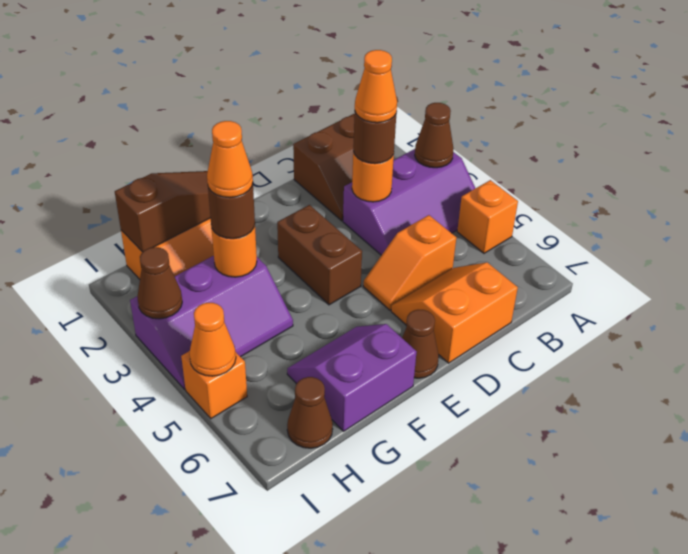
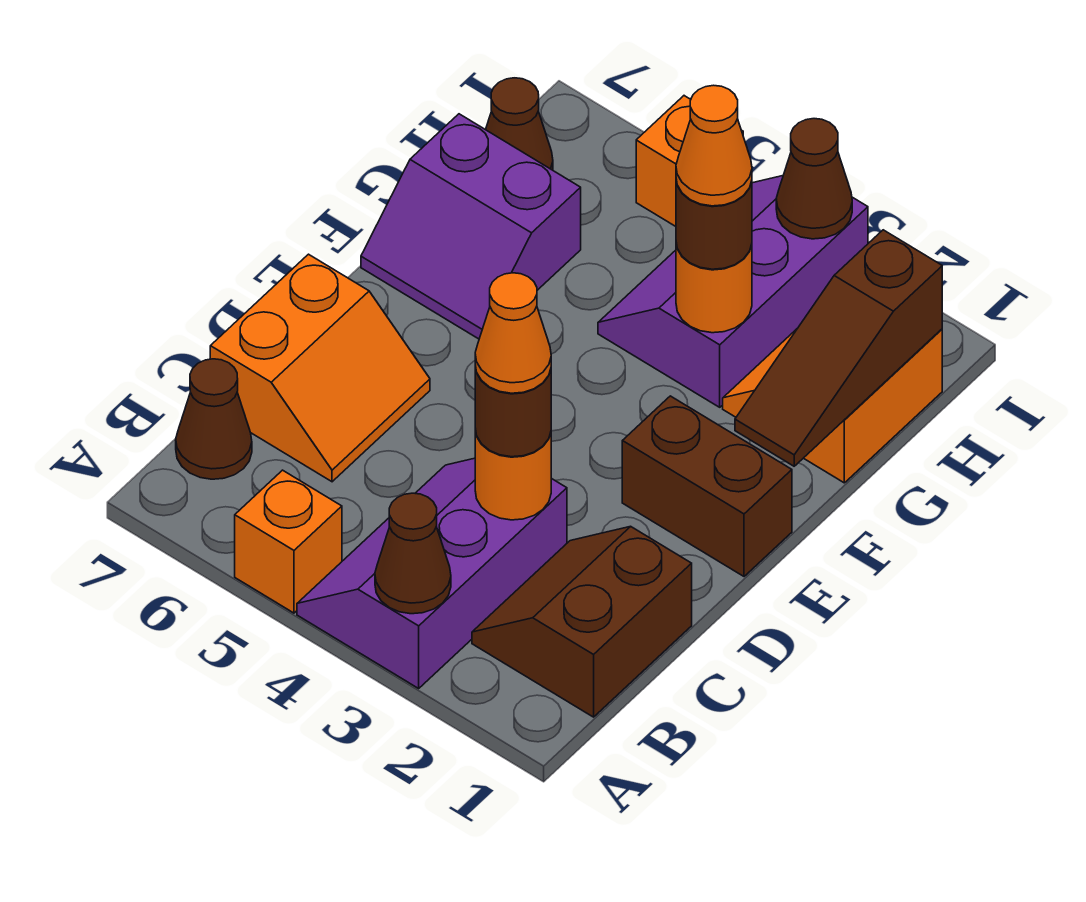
orange slope C5:D5 level 1 top C -> none
brown brick E3:E4 level 1 -> brown brick E1:E2 level 1
brown cone E7 level 1 -> brown cone B7 level 1
purple slope F6:G7 level 1 top 7 -> purple slope F6:G7 level 1 top G
orange cone I5 level 2 -> none

